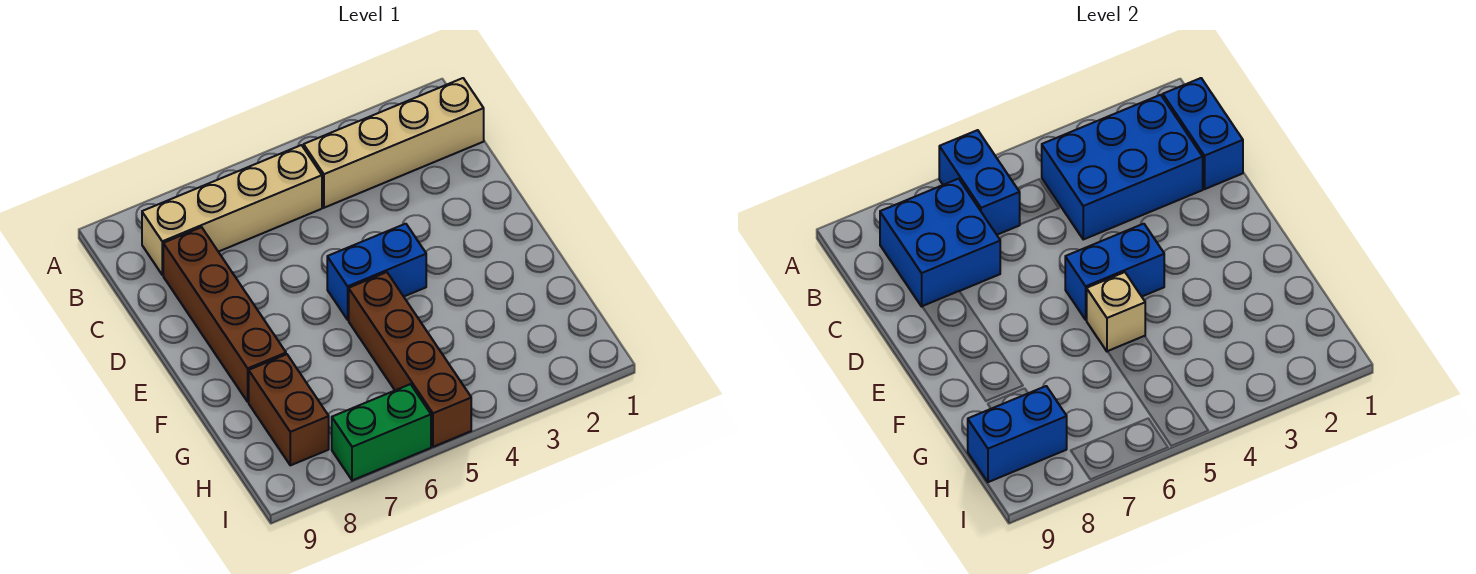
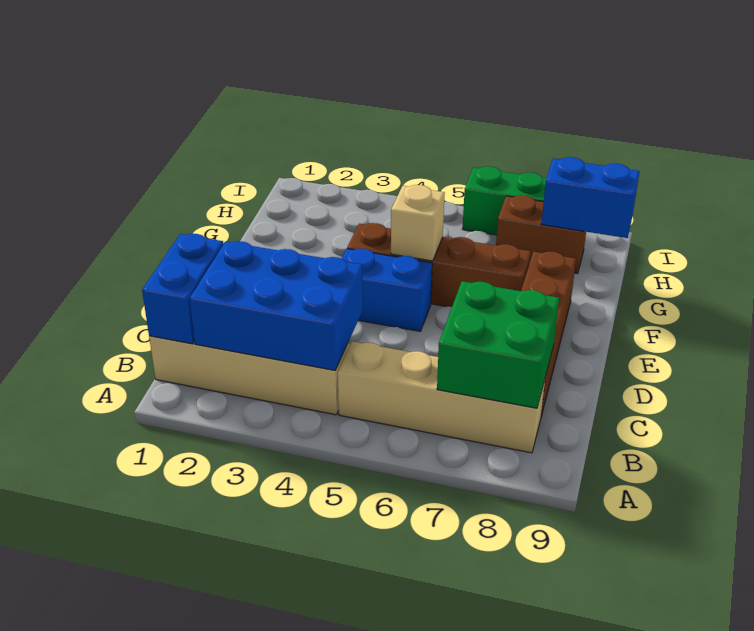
blue brick A6:B6 level 2 -> none
blue brick B7:C8 level 2 -> green brick B7:C8 level 2
blue brick E4:E5 level 2 -> none
brown brick F5:I5 level 1 -> brown brick F4:F7 level 1
brown brick G8:H8 level 1 -> brown brick H7:H8 level 1

